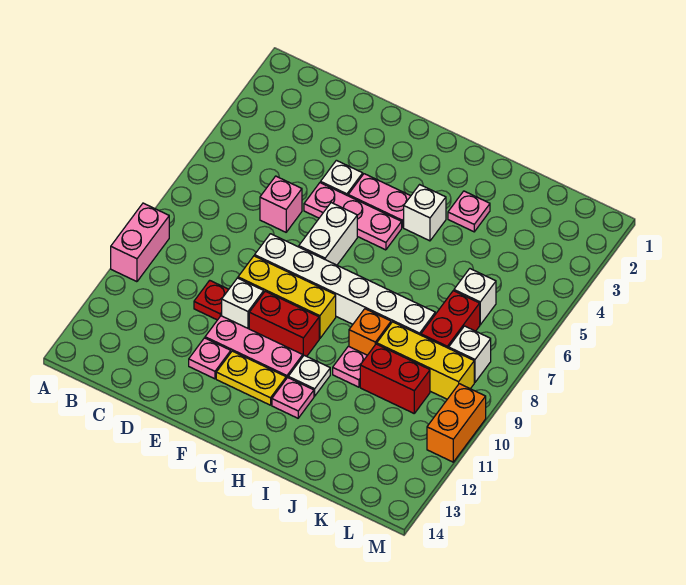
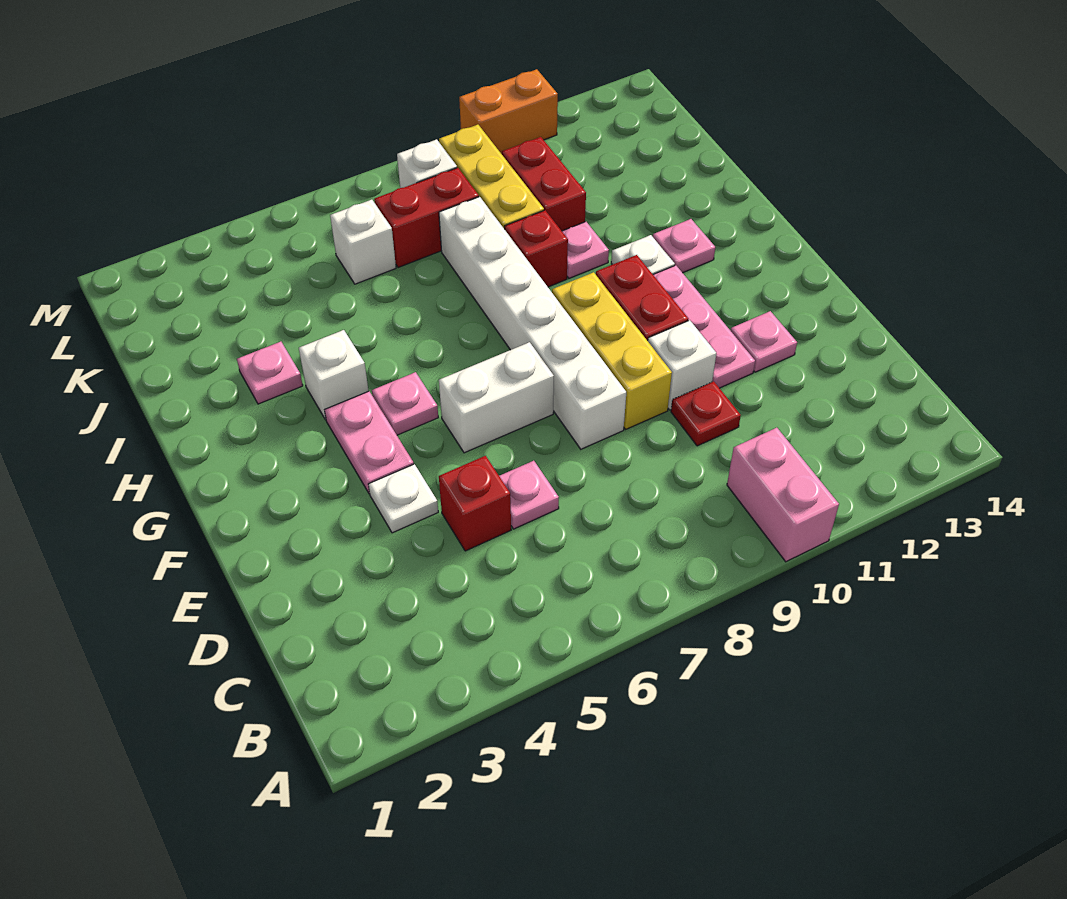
pink brick A9:A10 level 1 -> pink brick A10:B10 level 1
none -> red brick D5 level 1
pink brick D6 level 1 -> pink plate D6 level 1
pink plate E5:G5 level 1 -> pink plate G5 level 1
yellow plate F12:G12 level 1 -> none
orange brick I9 level 1 -> red brick I9 level 1

